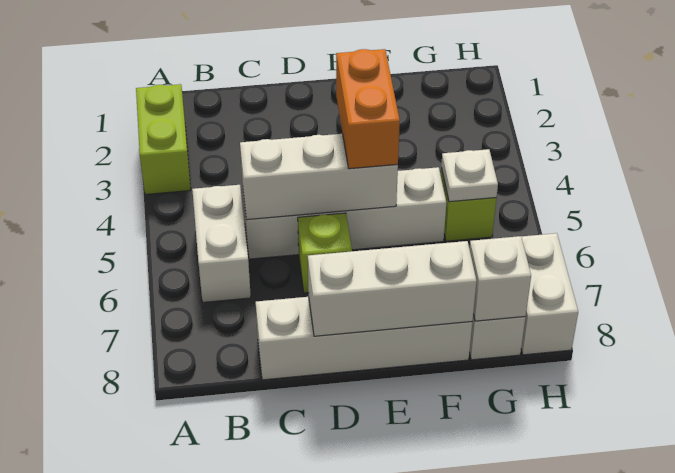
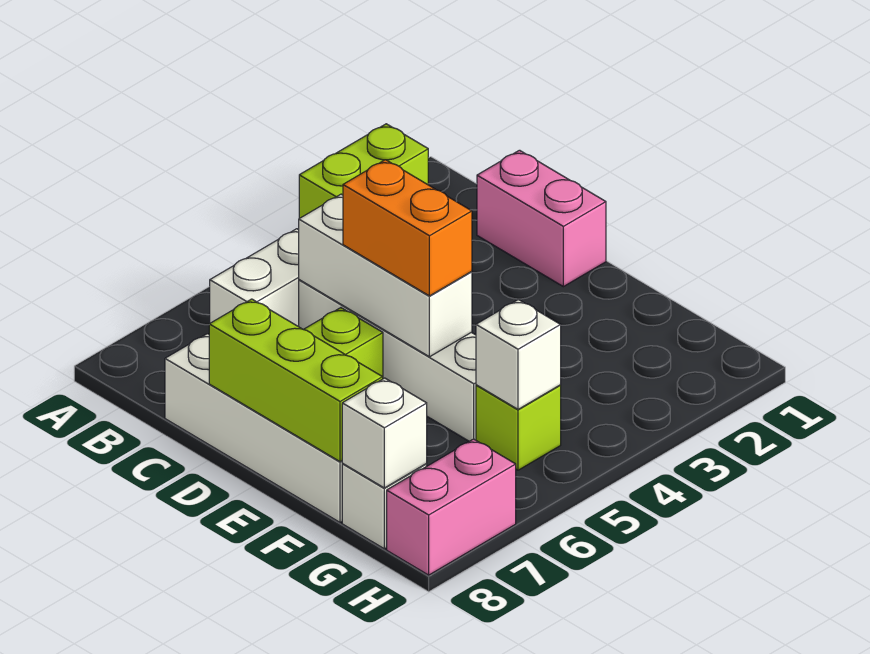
none -> pink brick C1:D1 level 1
white brick D8:F8 level 2 -> lime brick D8:F8 level 2
orange brick E4:E5 level 3 -> orange brick D5:E5 level 3
white plate G5 level 2 -> white brick G5 level 2
white brick H7:H8 level 1 -> pink brick H7:H8 level 1

